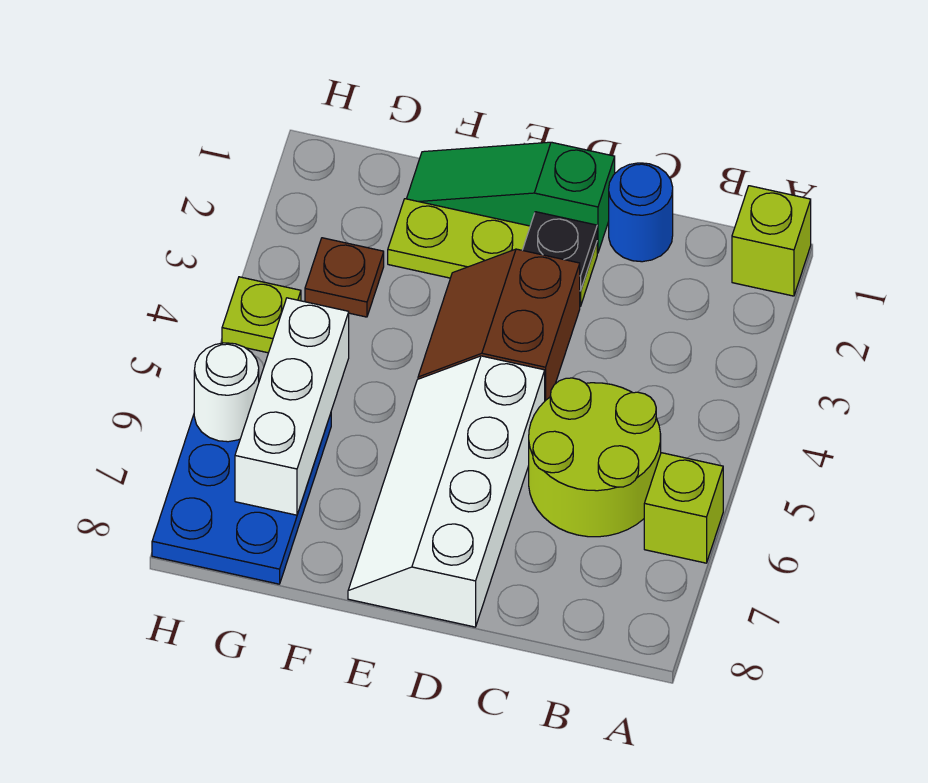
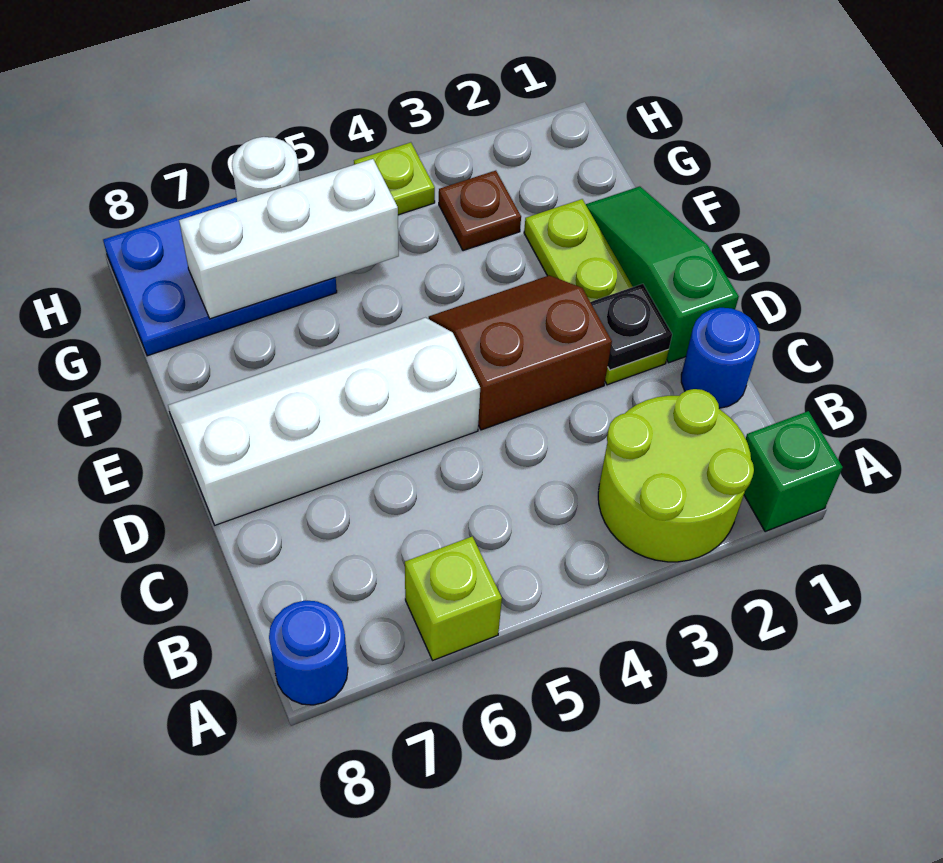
lime brick A1 level 1 -> green brick A1 level 1
none -> blue round brick A8 level 1
lime round brick B5:C6 level 1 -> lime round brick A2:B3 level 1

